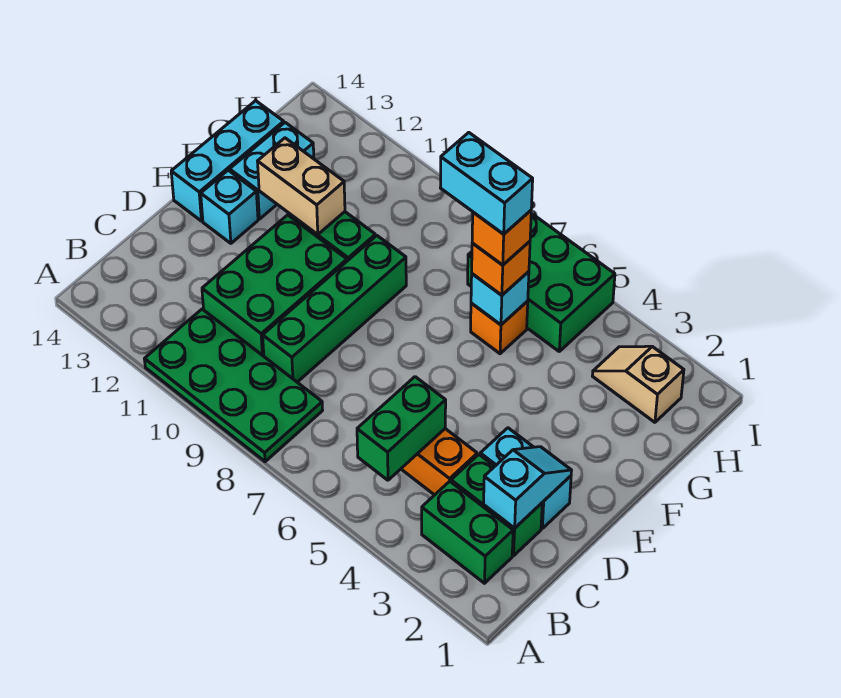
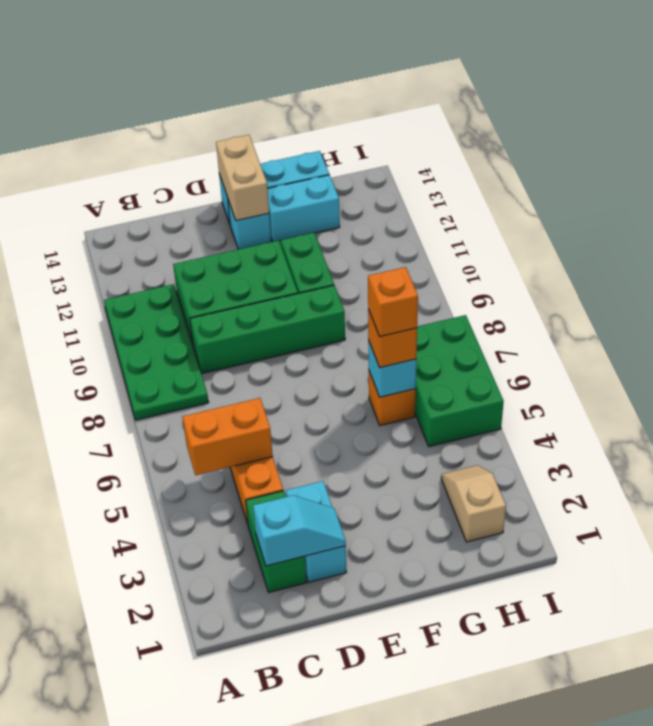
green brick B2:B3 level 1 -> none
green brick B5:C5 level 2 -> orange brick B5:C5 level 2
tan brick F11:F12 level 2 -> tan brick E13:E14 level 2
cyan brick G6:G7 level 5 -> none

